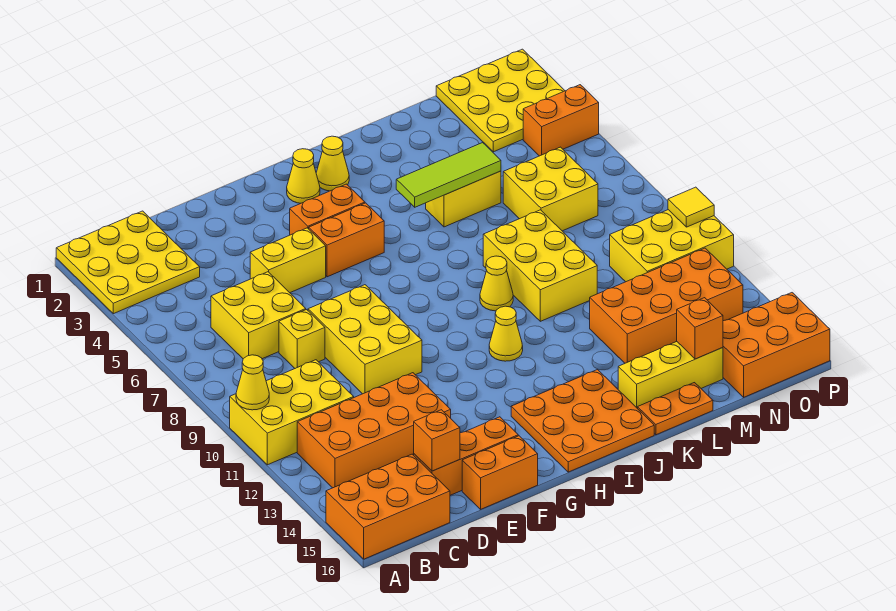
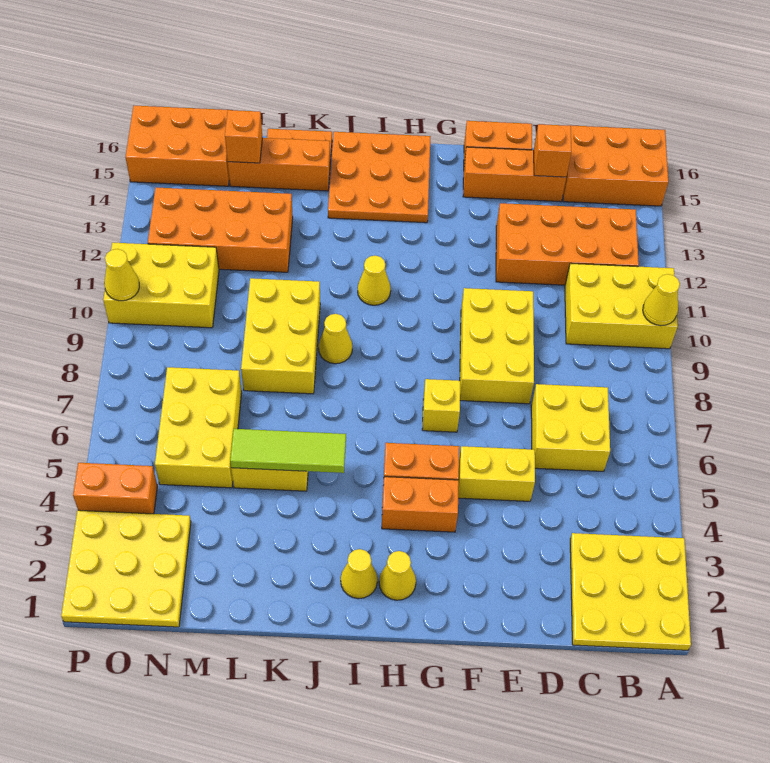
yellow brick D8 level 1 -> yellow brick G7 level 1
yellow brick K15:M15 level 1 -> orange brick K15:M15 level 1
yellow brick M6:N7 level 1 -> yellow brick M5:N7 level 1
yellow tile P10 level 2 -> yellow cone P10 level 2

